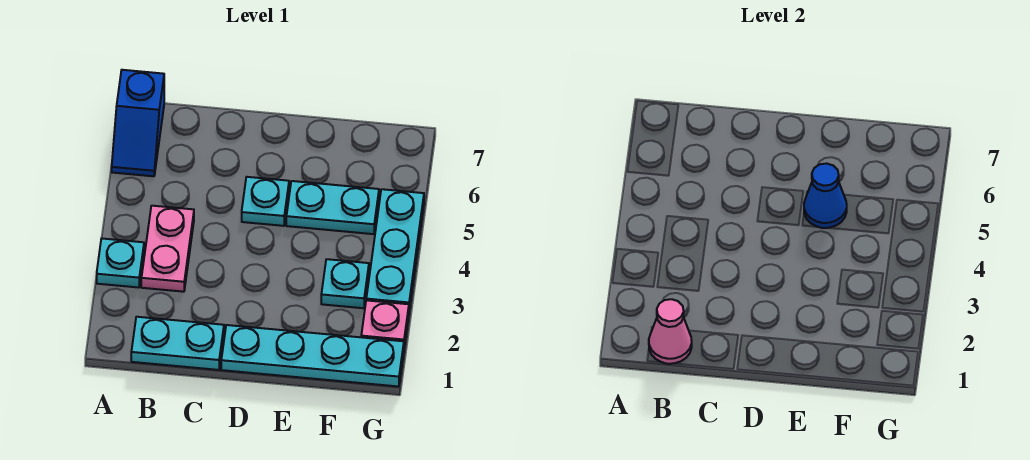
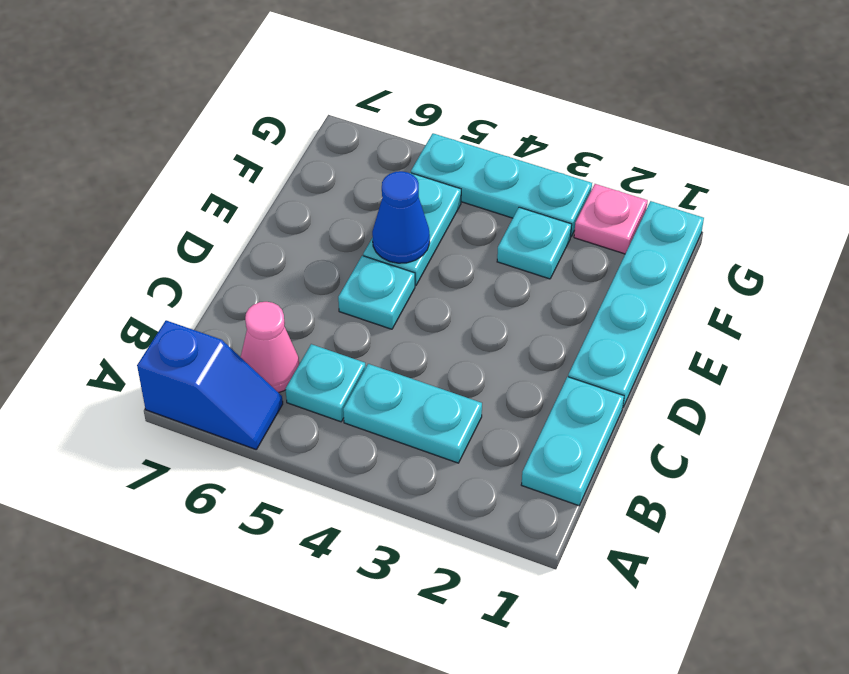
cyan plate A3 level 1 -> cyan plate B5 level 1
pink cone B1 level 2 -> pink cone B6 level 1
pink plate B3:B4 level 1 -> cyan plate B3:B4 level 1

